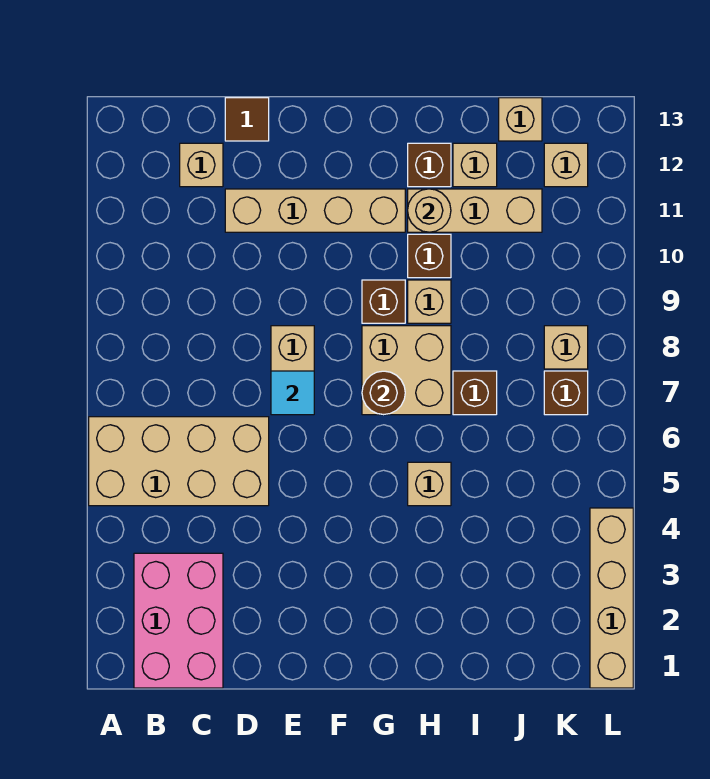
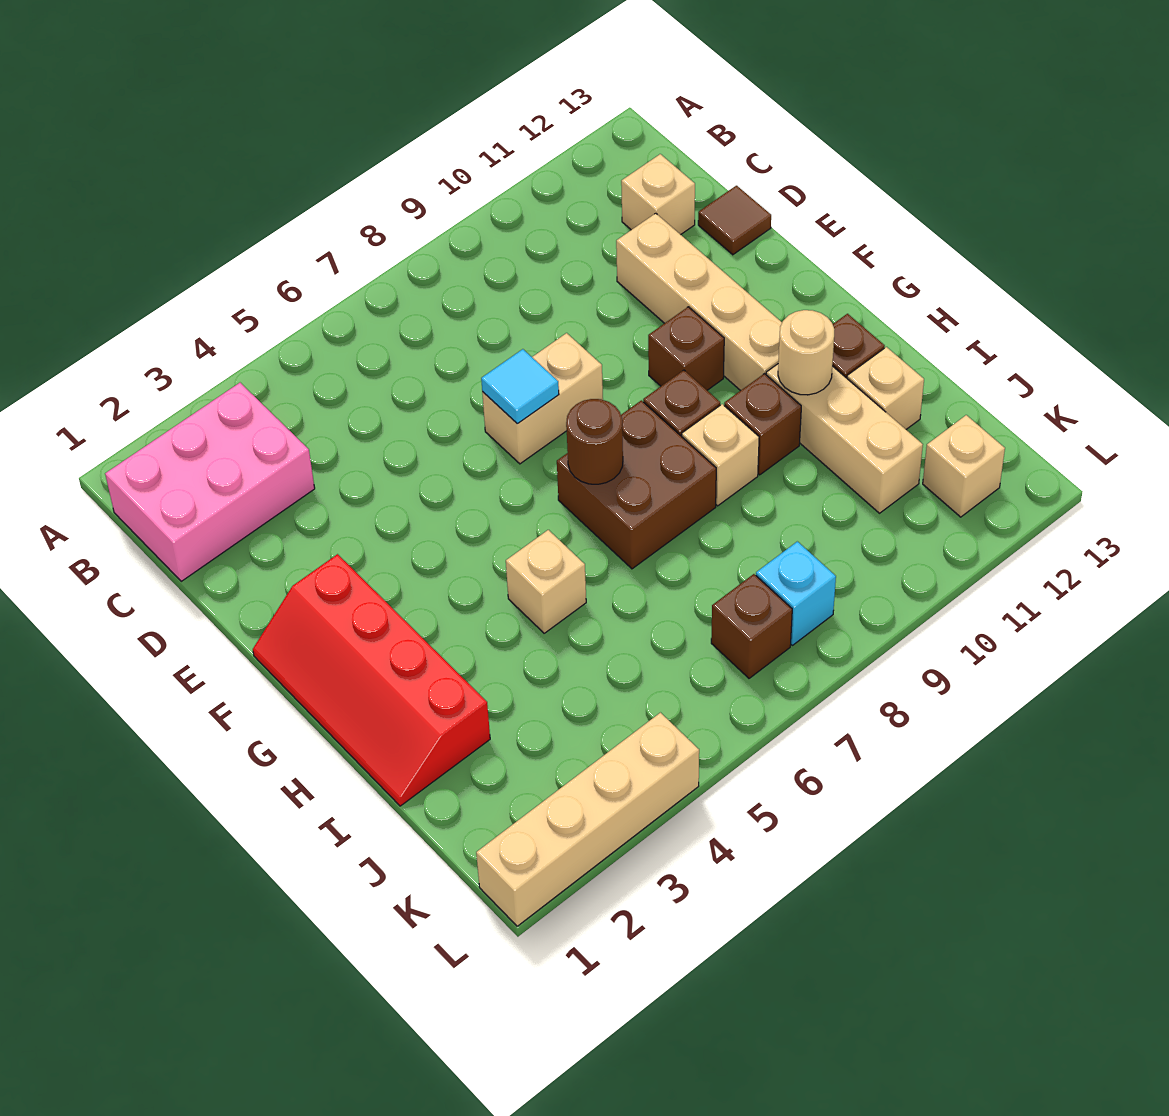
tan brick A5:D6 level 1 -> none
none -> red slope F1:I2 level 1 top 2
tan brick G7:H8 level 1 -> brown brick G7:H8 level 1
brown brick I7 level 1 -> brown brick F10 level 1
tan brick J13 level 1 -> none
tan brick K8 level 1 -> cyan brick K8 level 1

